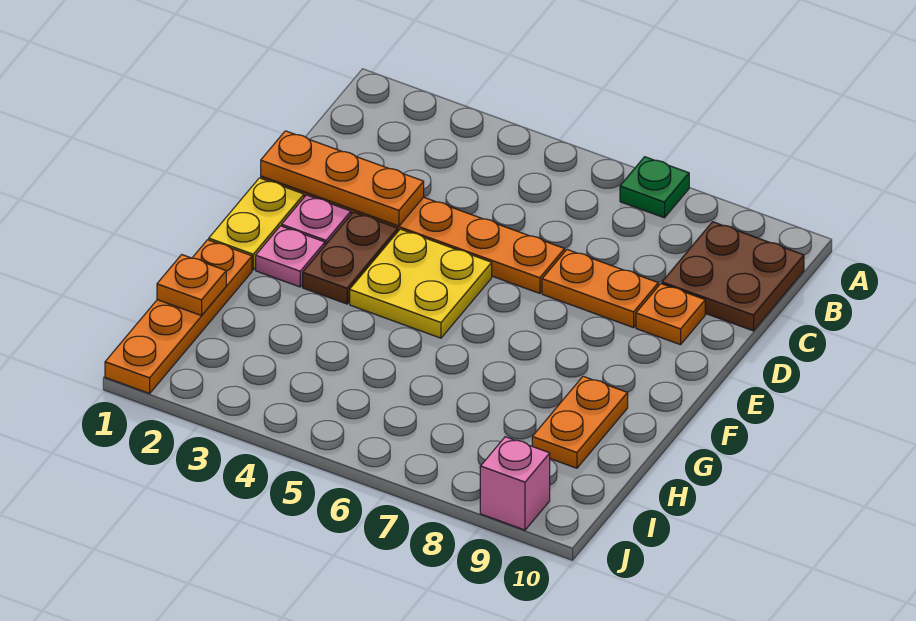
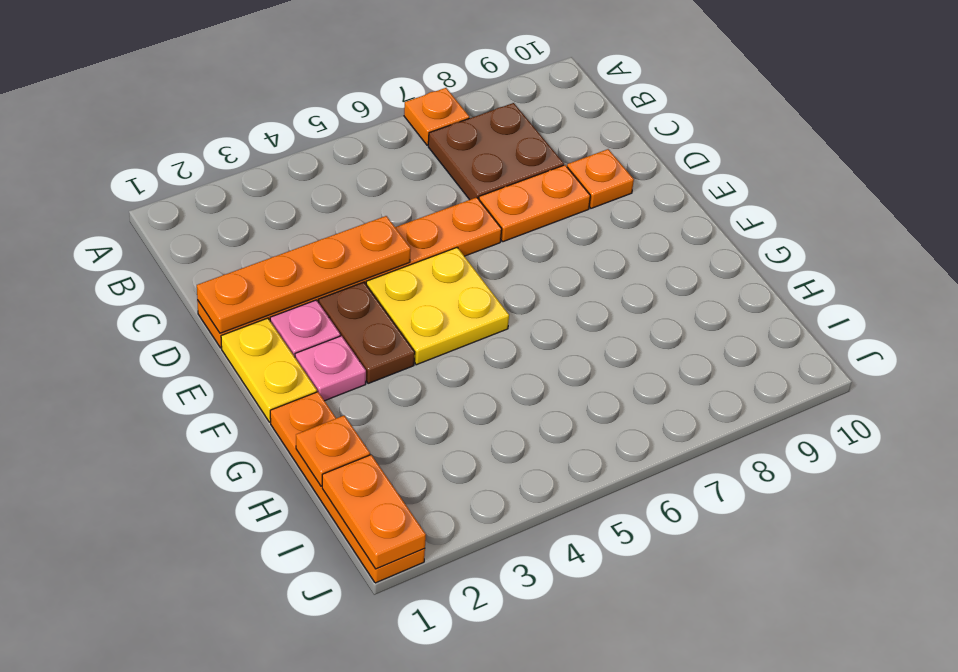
green plate A7 level 1 -> orange plate A7 level 1
brown plate B9:C10 level 1 -> brown plate B7:C8 level 1
orange plate D1:D3 level 2 -> orange plate D1:D4 level 2
orange plate G9:H9 level 1 -> orange plate I1:J1 level 2
pink brick J9 level 1 -> none

